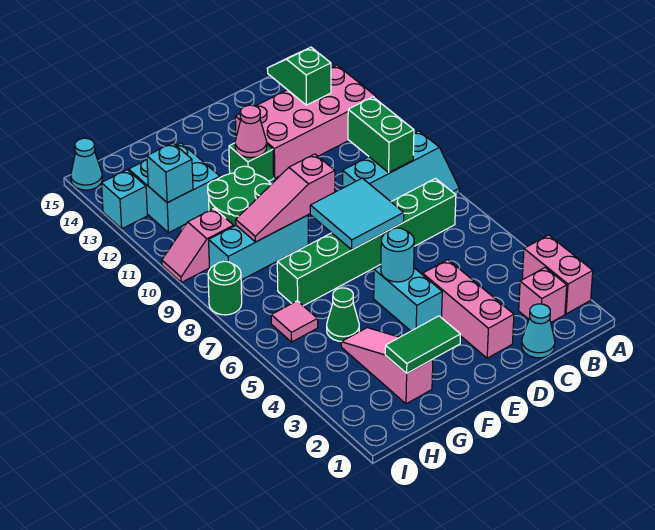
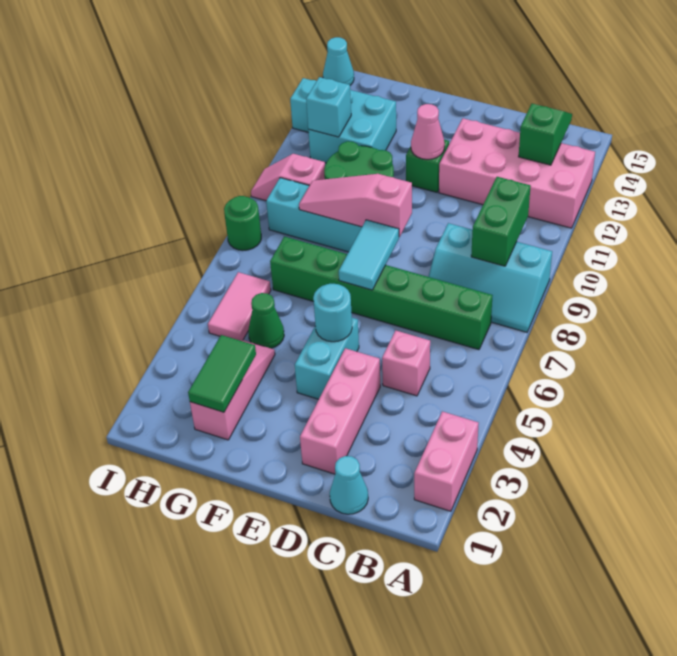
pink brick B2 level 1 -> pink brick C5 level 1
cyan tile D7:E8 level 2 -> cyan tile E7:E8 level 2
green tile F2:G2 level 2 -> green tile G2:G3 level 2
pink tile H6 level 1 -> pink tile H5:H6 level 1

